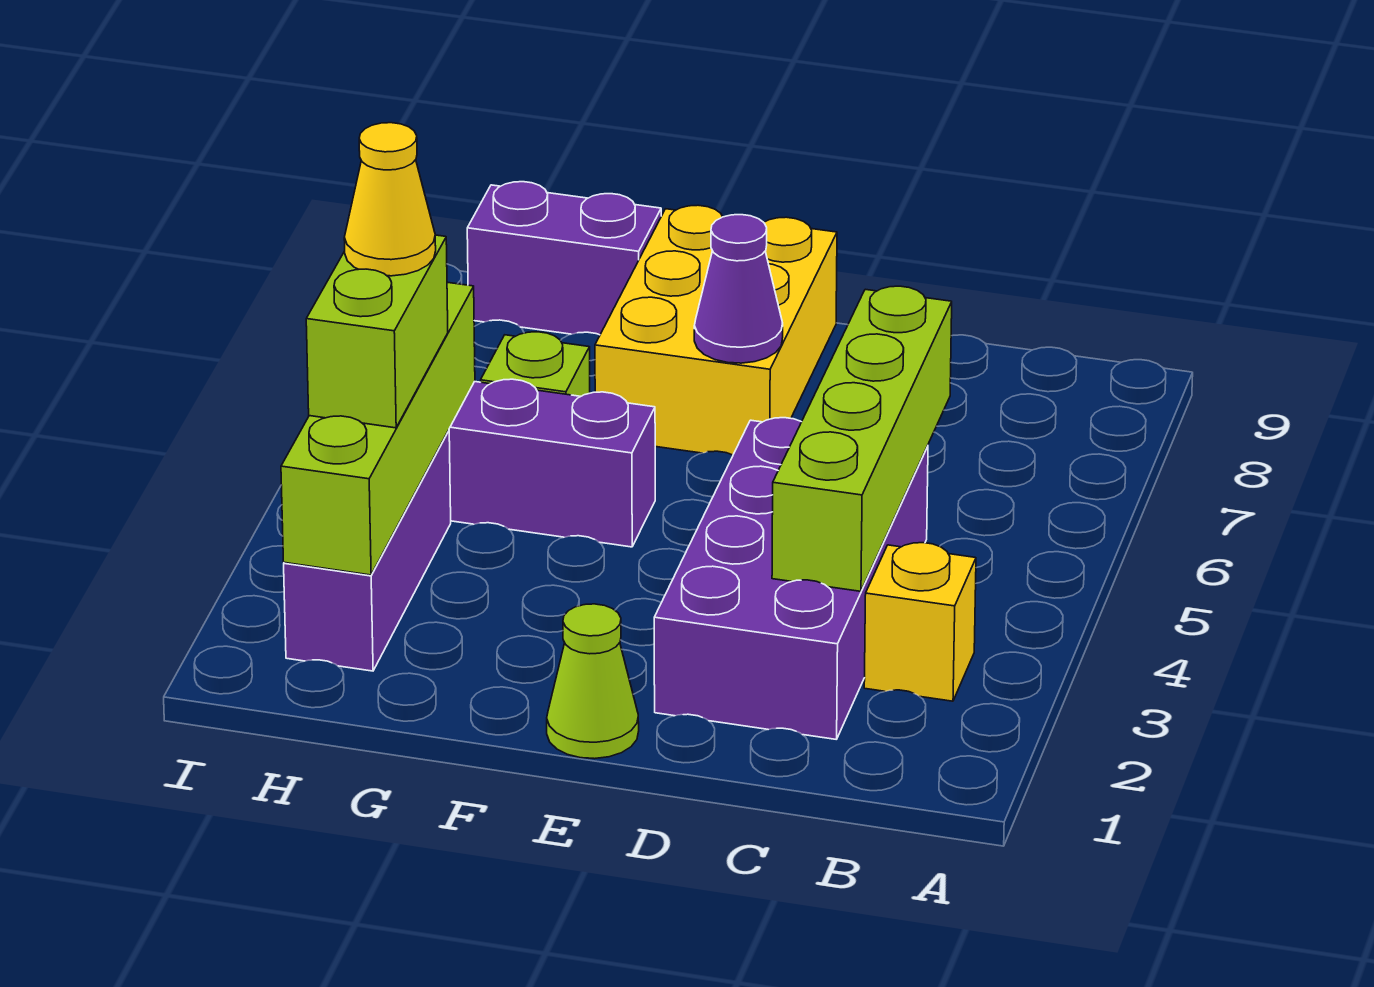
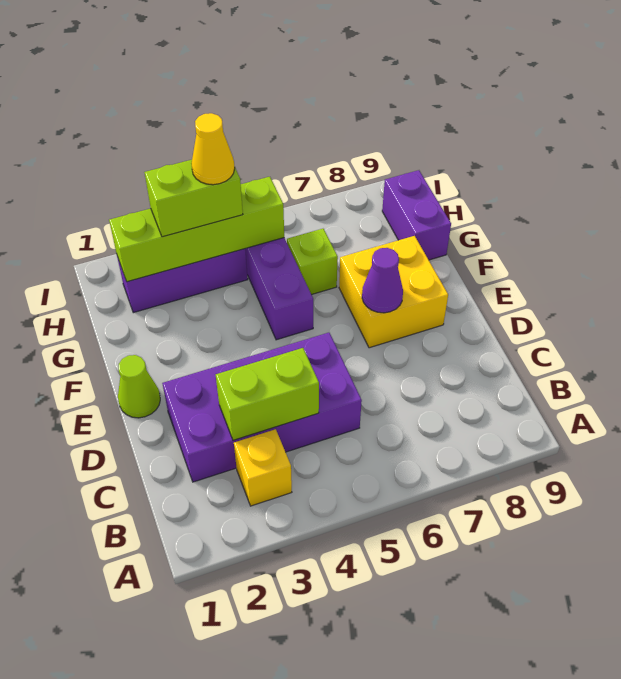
lime brick C3:C6 level 2 -> lime brick C3:C4 level 2
yellow brick E7:F9 level 1 -> yellow brick E7:F8 level 1

